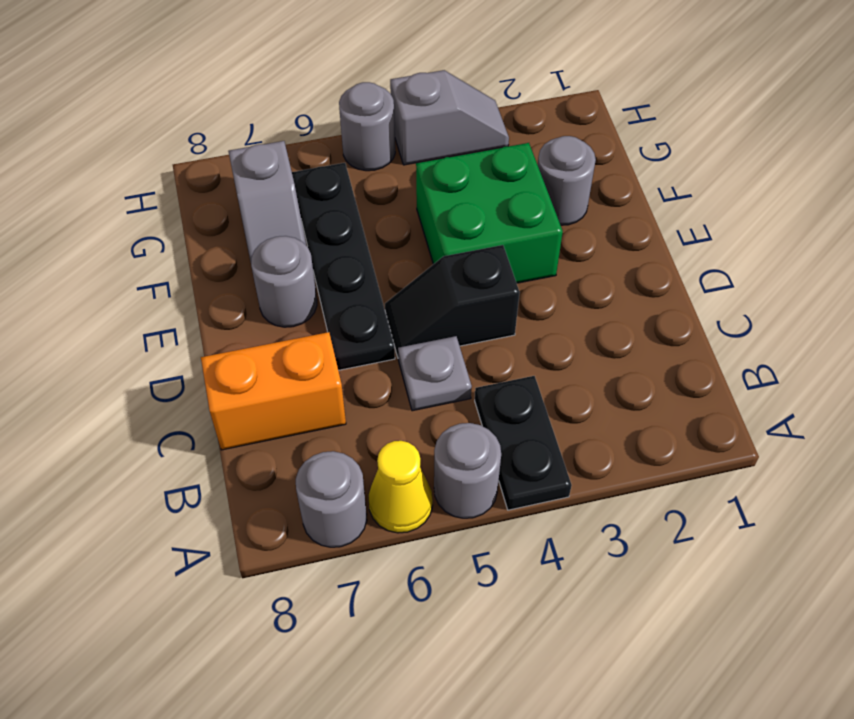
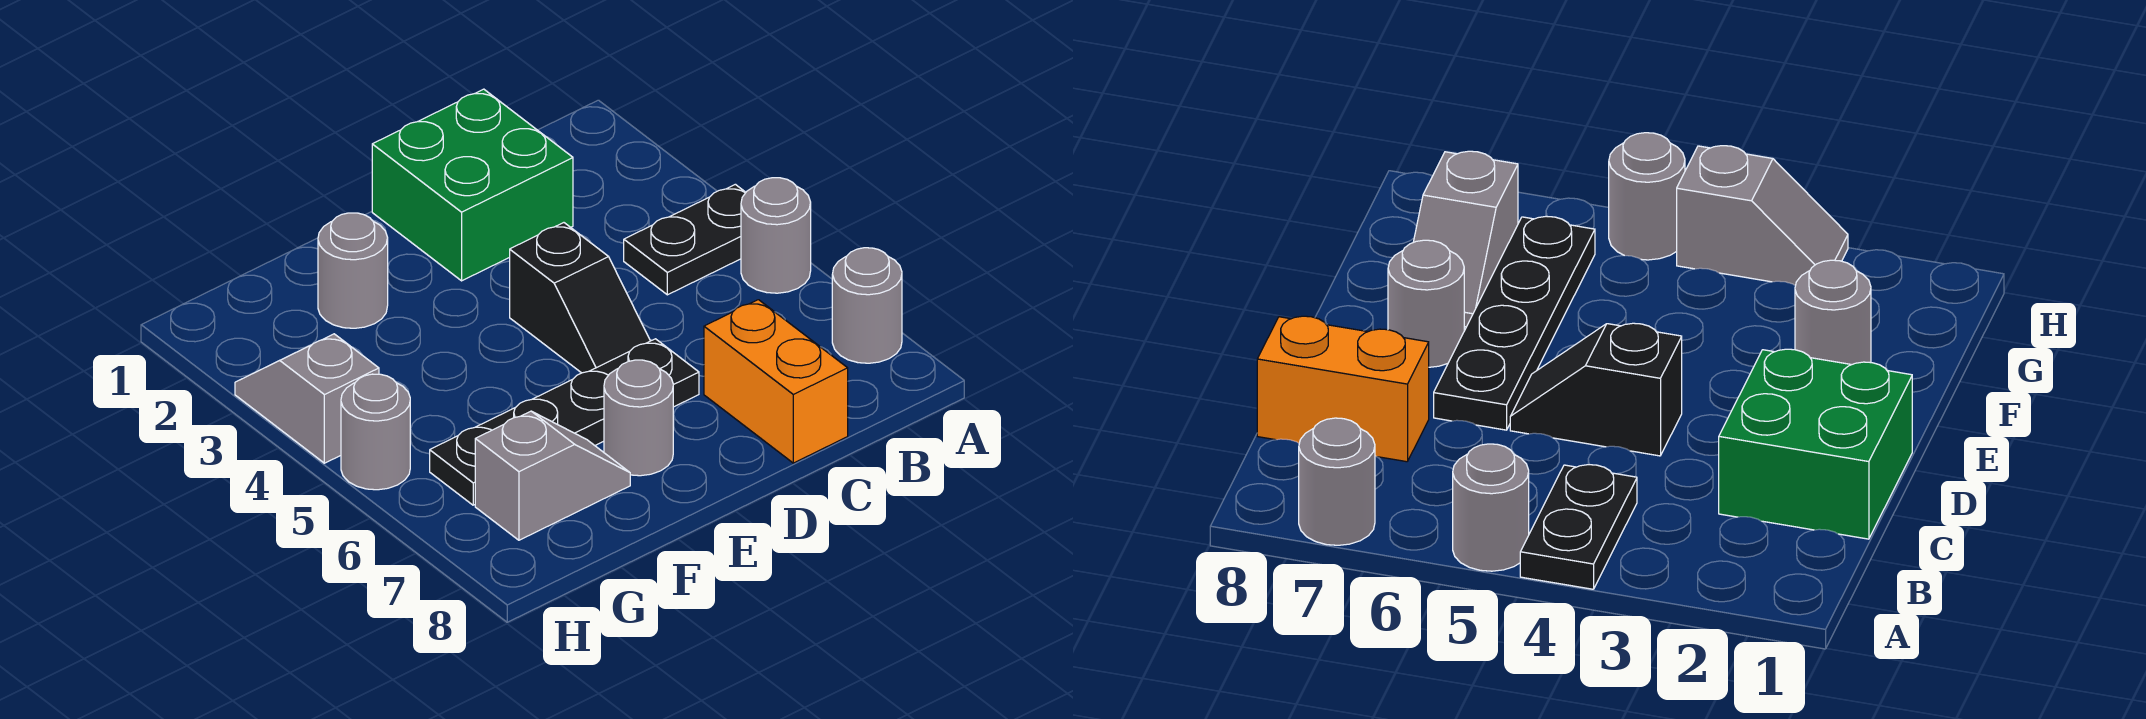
yellow cone A6 level 1 -> none
grey plate C5 level 1 -> none
green brick E3:F4 level 1 -> green brick C1:D2 level 1

